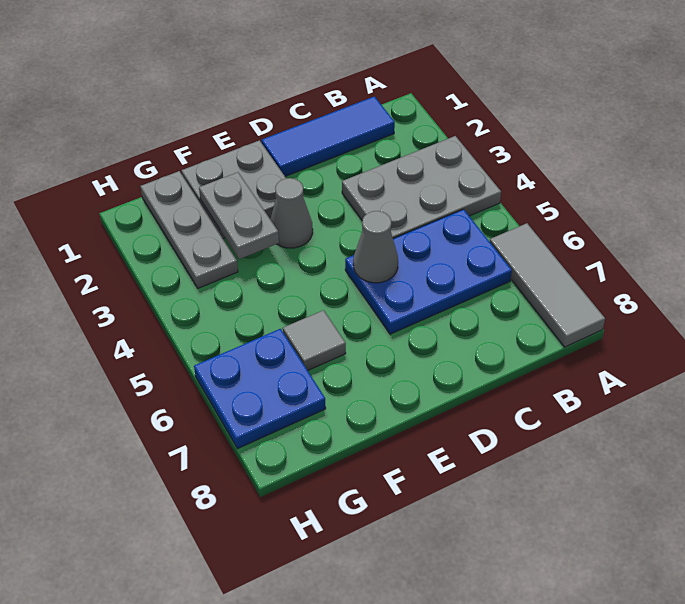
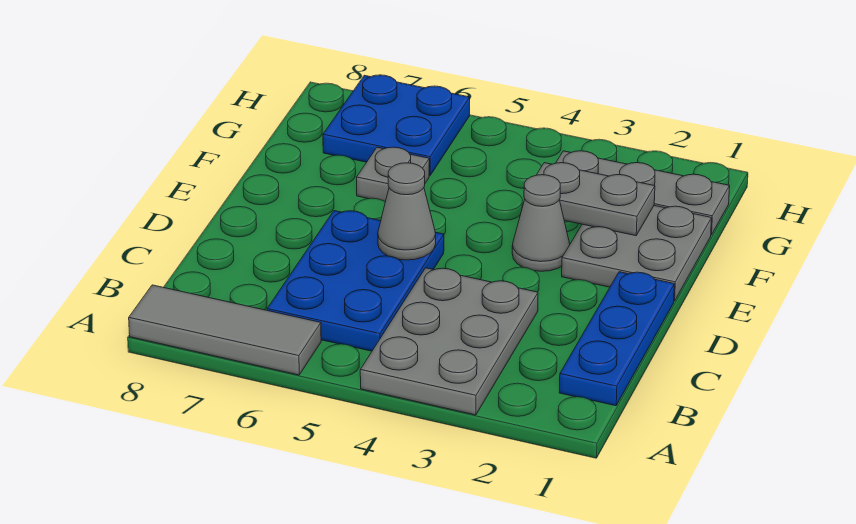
blue tile B1:D1 level 1 -> blue plate B1:D1 level 1
grey tile F6 level 1 -> grey plate F6 level 1

